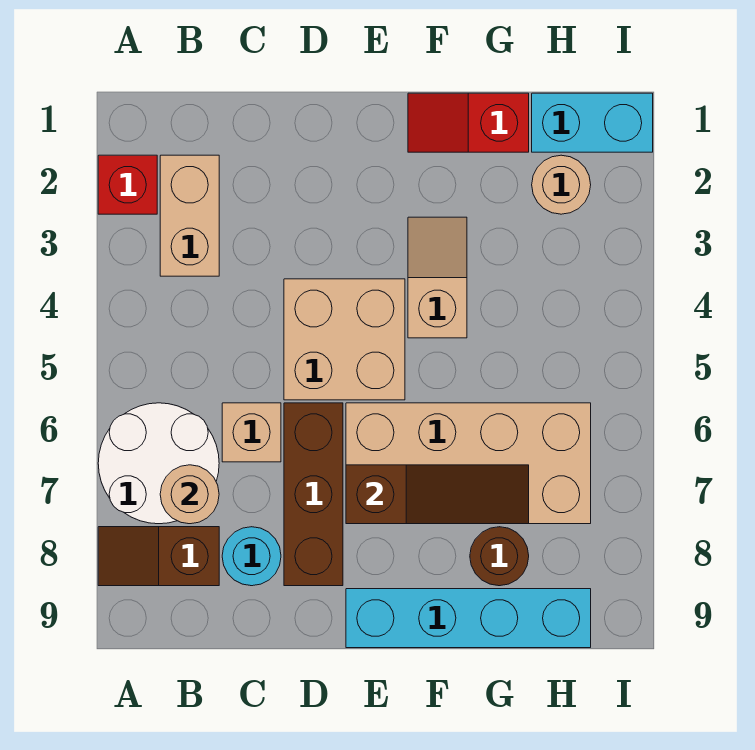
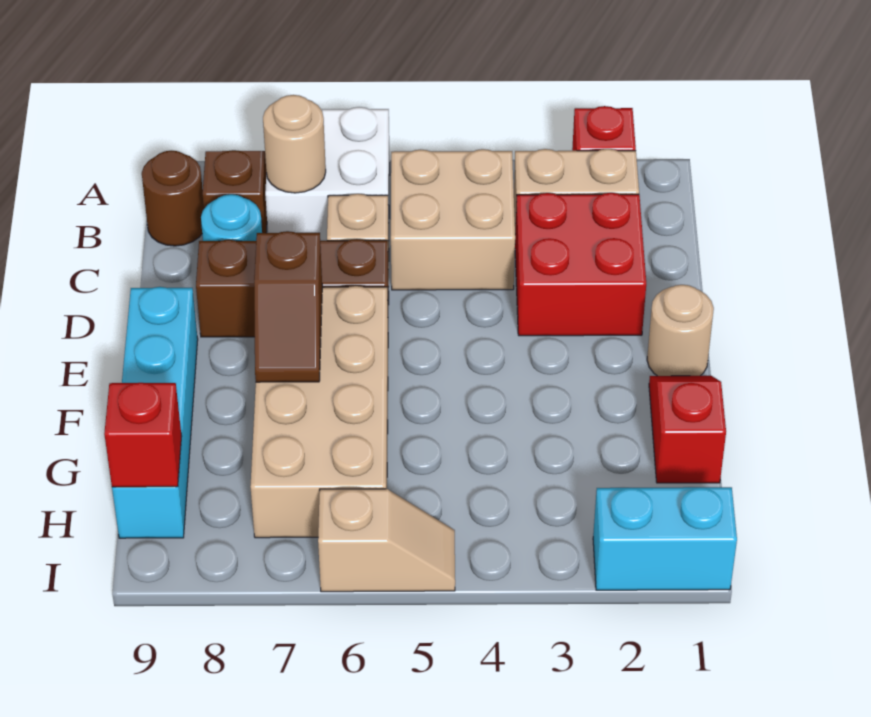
white round brick A6:B7 level 1 -> white brick A6:B7 level 1
none -> red brick C2:D3 level 1
tan brick D4:E5 level 1 -> tan brick B4:C5 level 1
brown slope E7:G7 level 2 top E -> brown slope E7:F7 level 2 top E
tan slope F3:F4 level 1 top 4 -> tan slope I5:I6 level 1 top 6
brown round brick G8 level 1 -> brown round brick B9 level 1
cyan brick H1:I1 level 1 -> cyan brick I1:I2 level 1
tan round brick H2 level 1 -> tan round brick E1 level 1
none -> red brick H9 level 2

